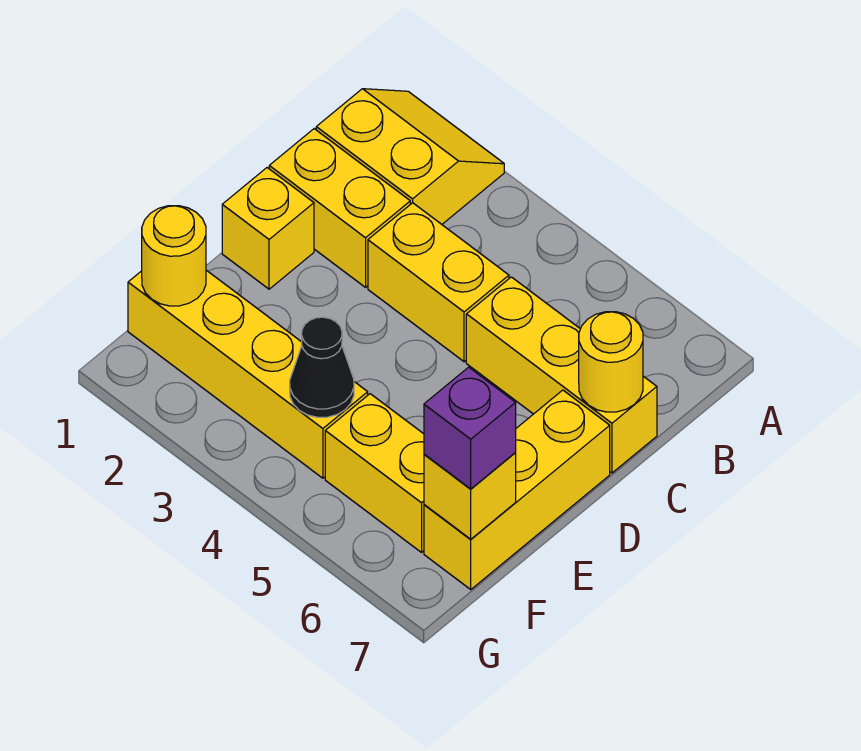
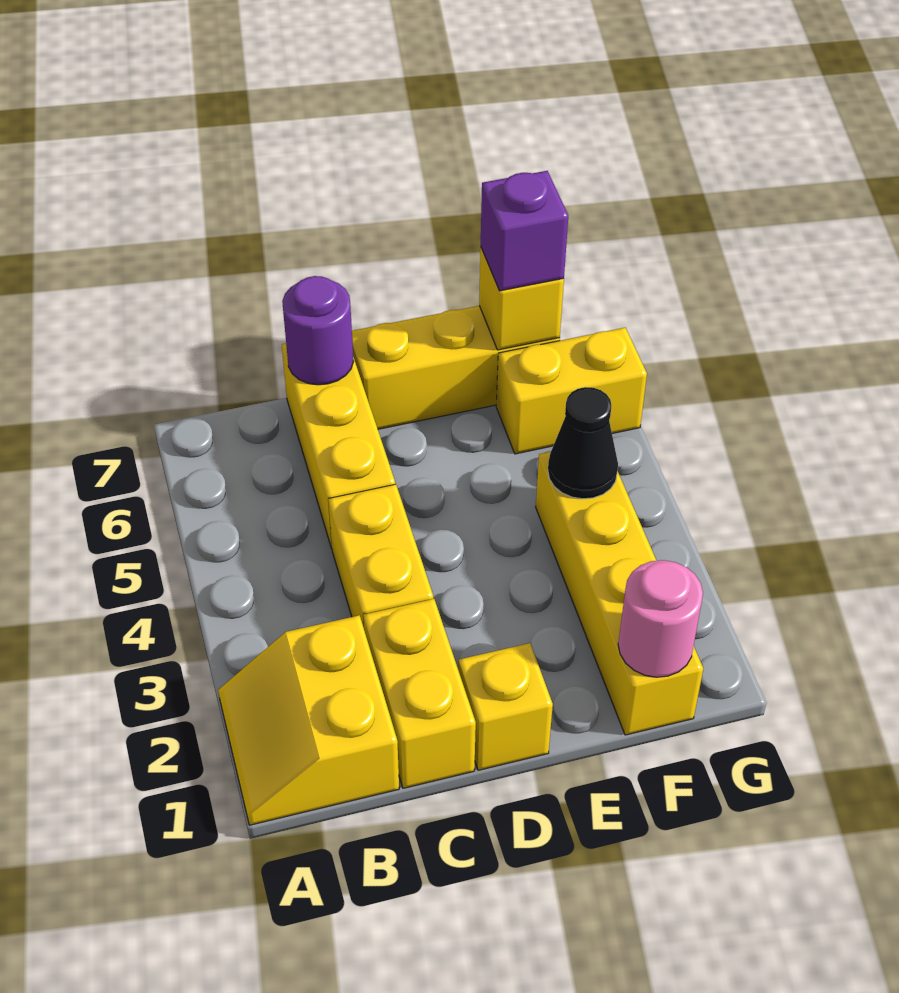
yellow round brick C7 level 2 -> purple round brick C7 level 2
yellow round brick F1 level 2 -> pink round brick F1 level 2
yellow brick F5:F6 level 1 -> yellow brick F6:G6 level 1

